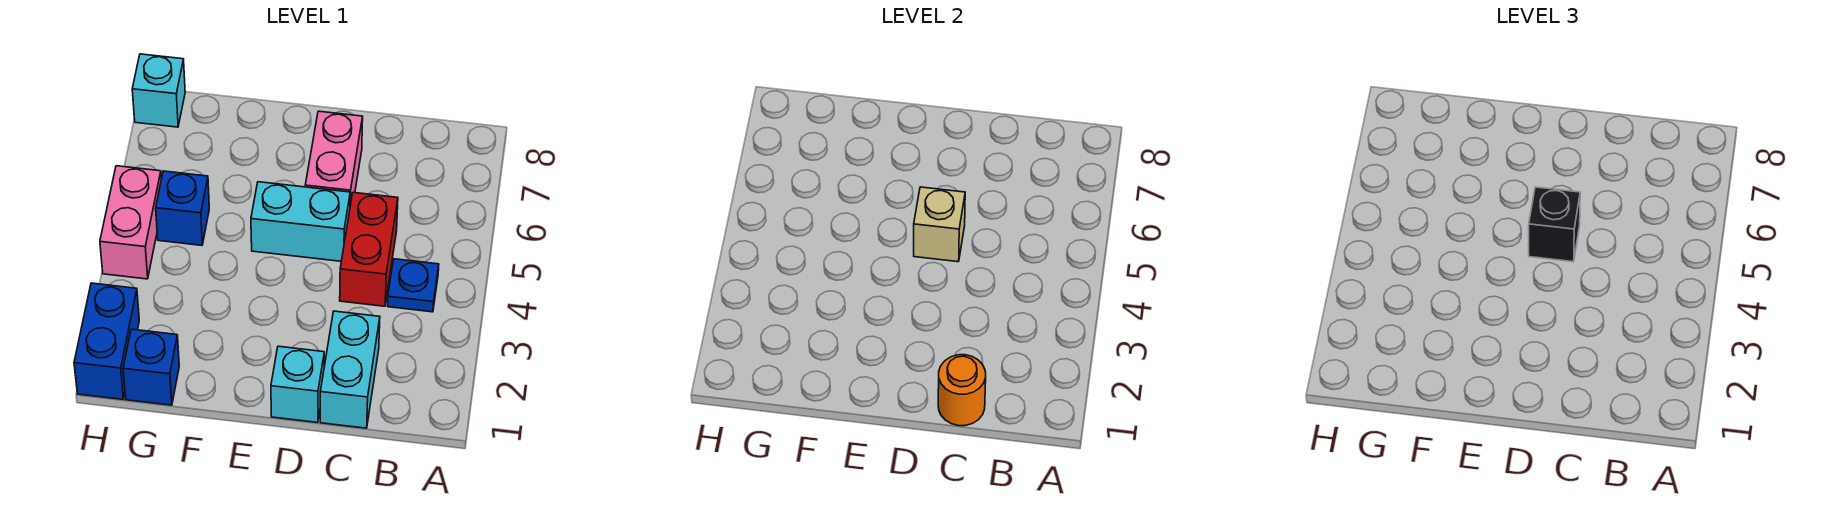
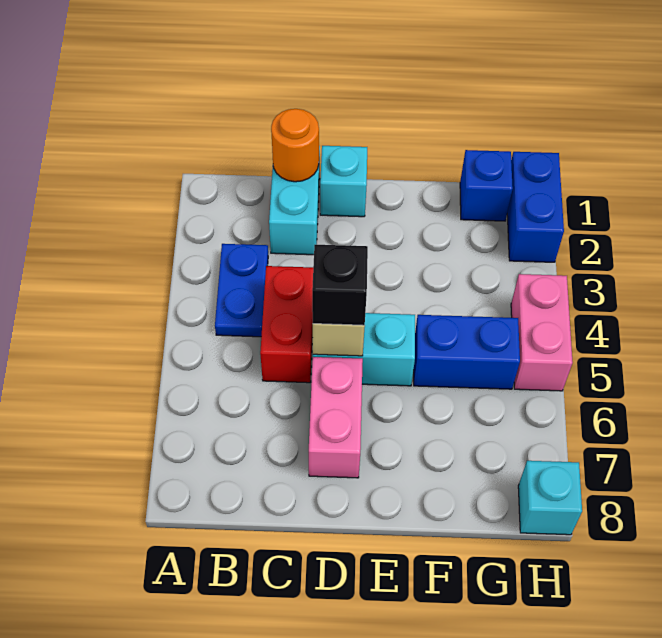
blue plate B4 level 1 -> blue plate B3:B4 level 1
blue brick G5 level 1 -> blue brick F5:G5 level 1

